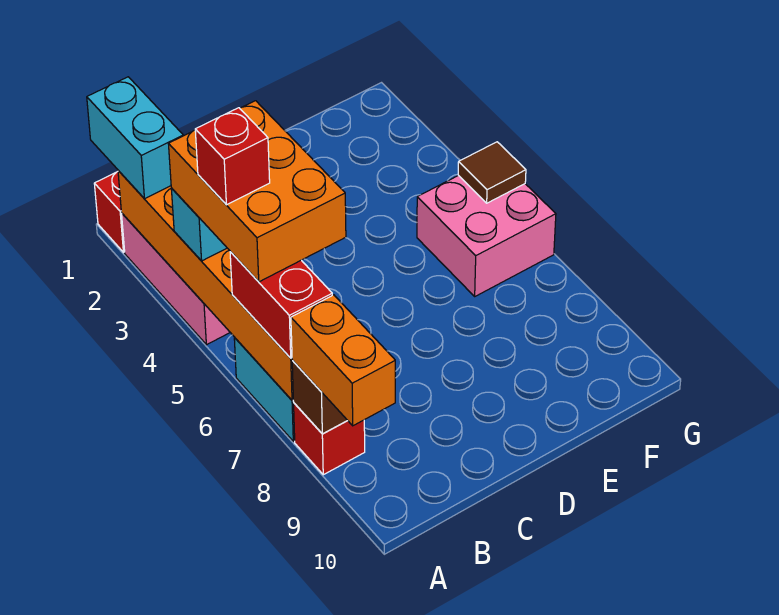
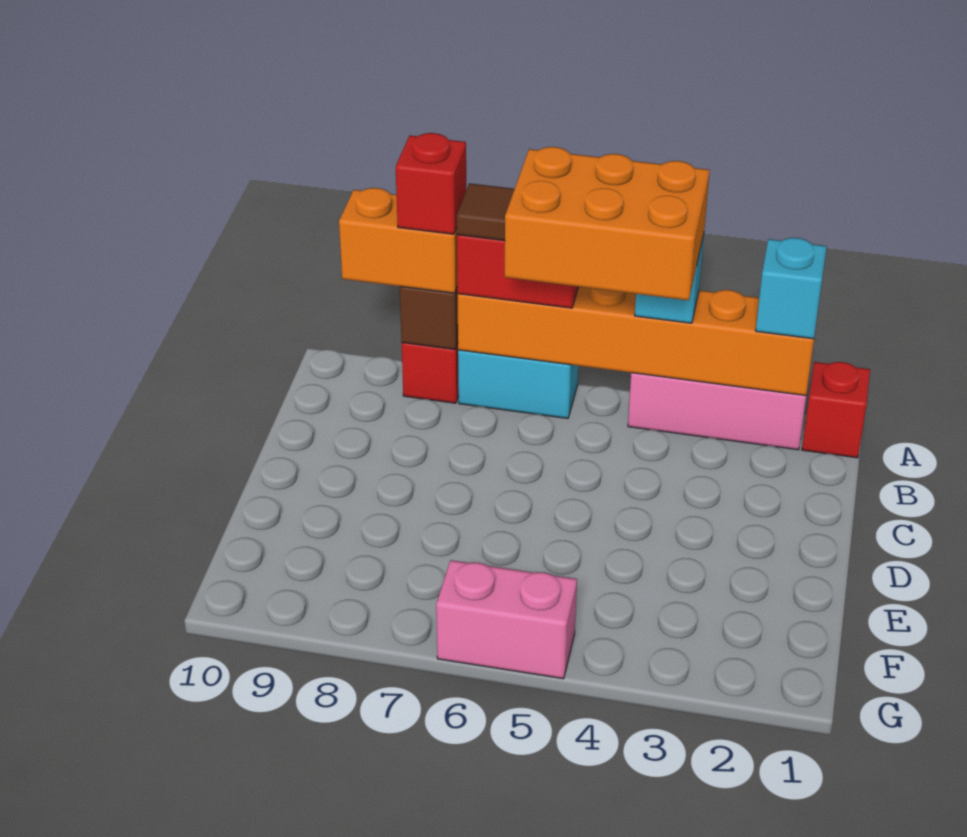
cyan brick A1:A2 level 3 -> cyan brick A2 level 3
red brick A5 level 5 -> red brick A8 level 4
pink brick F5:G6 level 1 -> pink brick G5:G6 level 1
brown tile G5 level 2 -> brown tile A7 level 4

